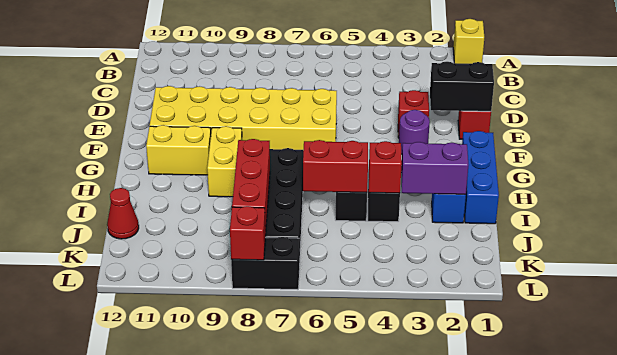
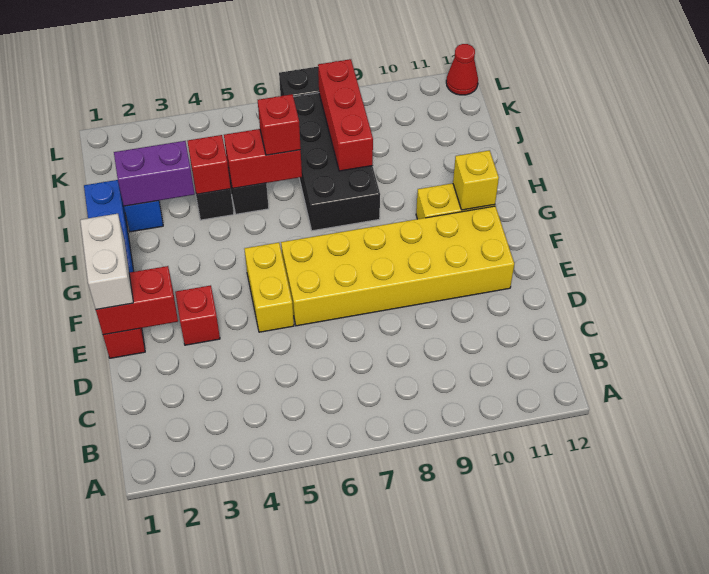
yellow brick A1 level 1 -> yellow brick G11 level 2
black brick E1:E2 level 2 -> red brick E1:E2 level 2
none -> white brick E1:F1 level 3
purple round brick F3 level 1 -> none
yellow brick G9:H9 level 1 -> yellow brick E5:F5 level 1
red cone J12 level 1 -> red cone L12 level 1
red brick L8 level 2 -> red brick I6 level 3

